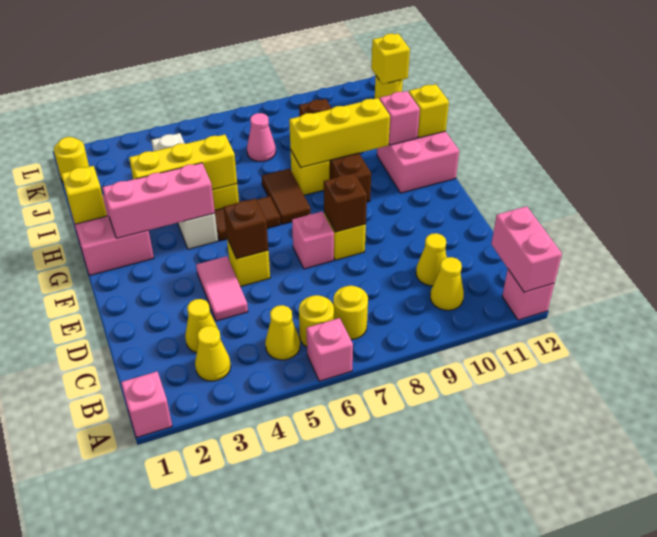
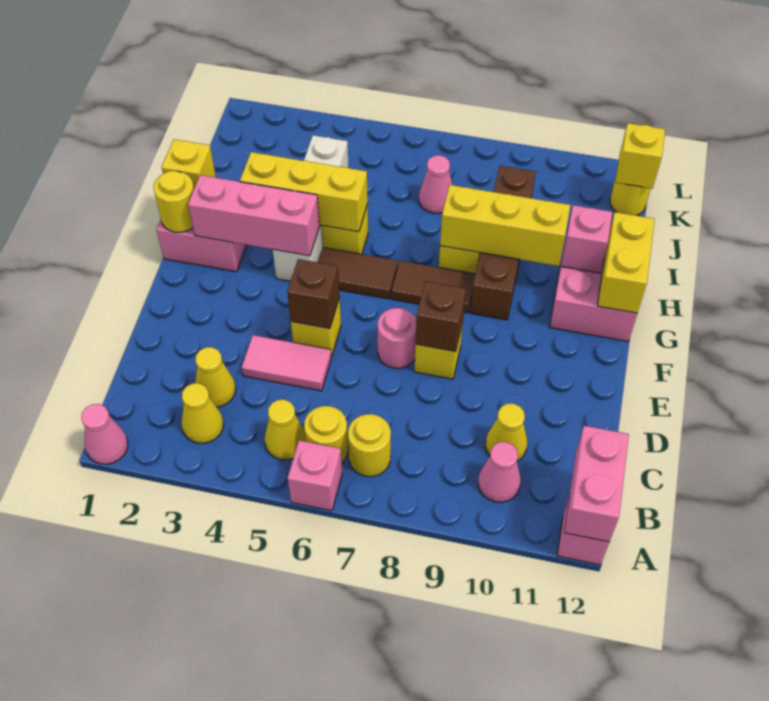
pink brick A1 level 1 -> pink cone A1 level 1
yellow cone B10 level 1 -> pink cone B10 level 1
pink tile D4:E4 level 1 -> pink tile D4:D5 level 1
pink brick E7 level 1 -> pink round brick E7 level 1
brown tile G7:H7 level 1 -> brown tile G7:G8 level 1
yellow brick H12 level 2 -> yellow brick G12:H12 level 2
yellow round brick K1 level 1 -> yellow round brick G1 level 2

